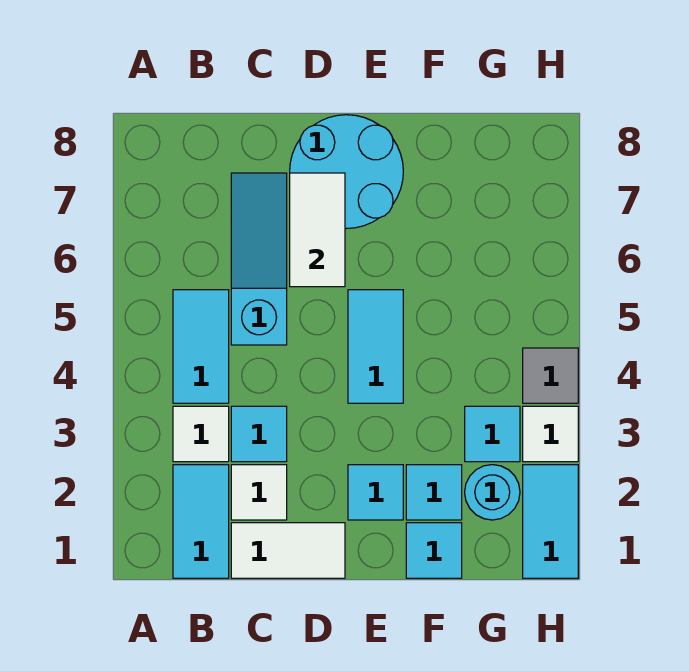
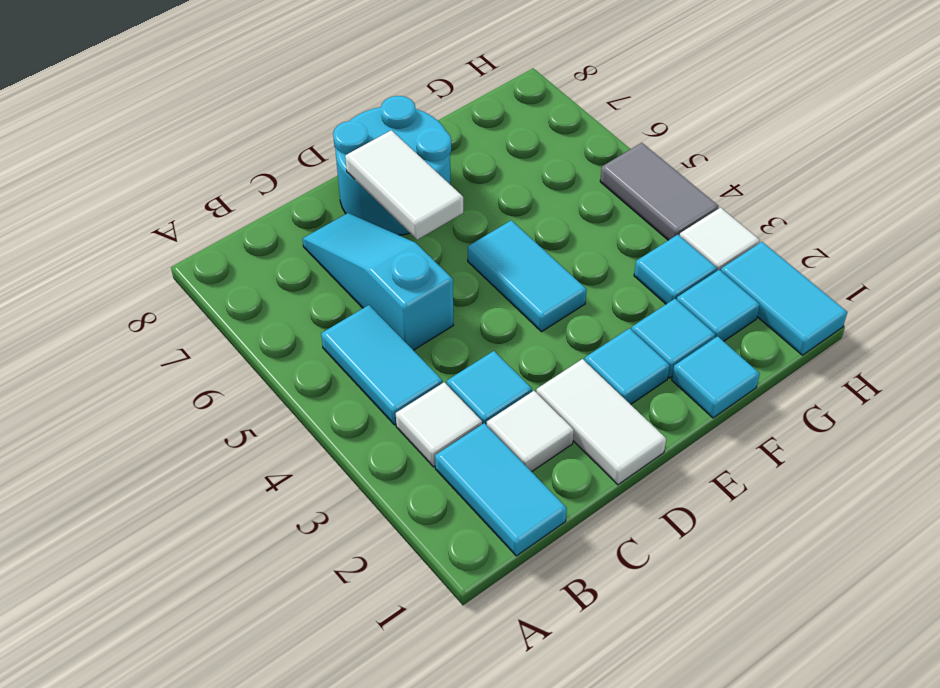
white tile C1:D1 level 1 -> white tile D1:D2 level 1
cyan round brick G2 level 1 -> cyan tile G2 level 1
grey tile H4 level 1 -> grey tile H4:H5 level 1

